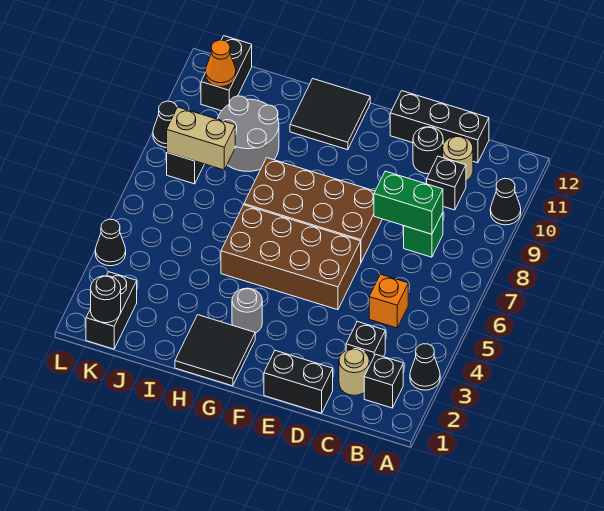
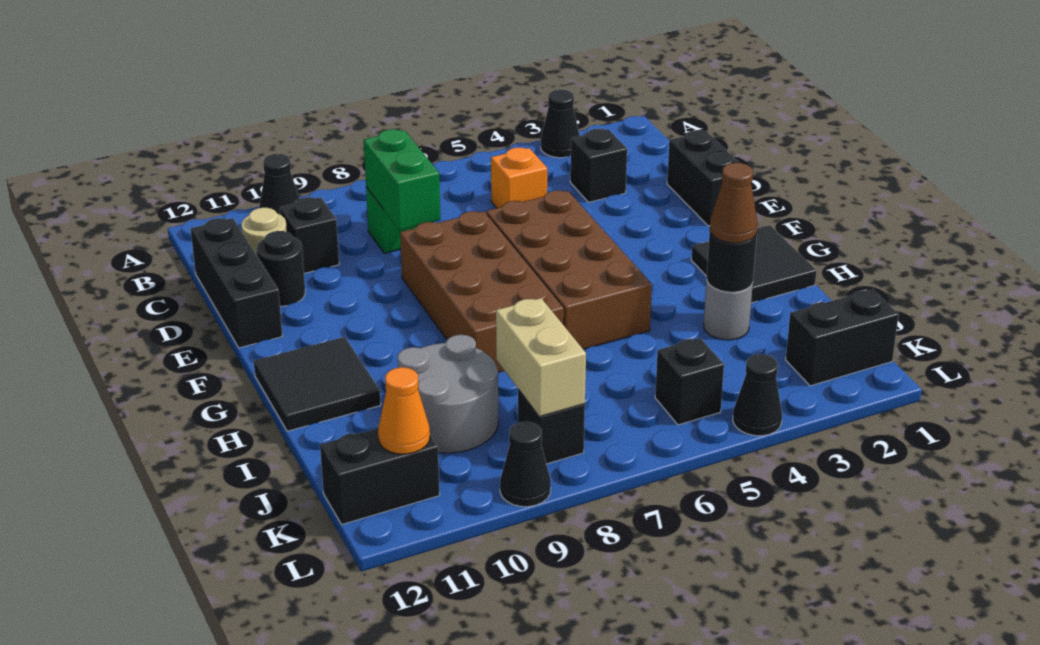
black brick B2 level 1 -> black brick K5 level 1
tan round brick C2 level 1 -> none
grey round brick G3 level 1 -> grey round brick I3 level 1
none -> brown cone I3 level 3
black round brick K1 level 2 -> black round brick I3 level 2

